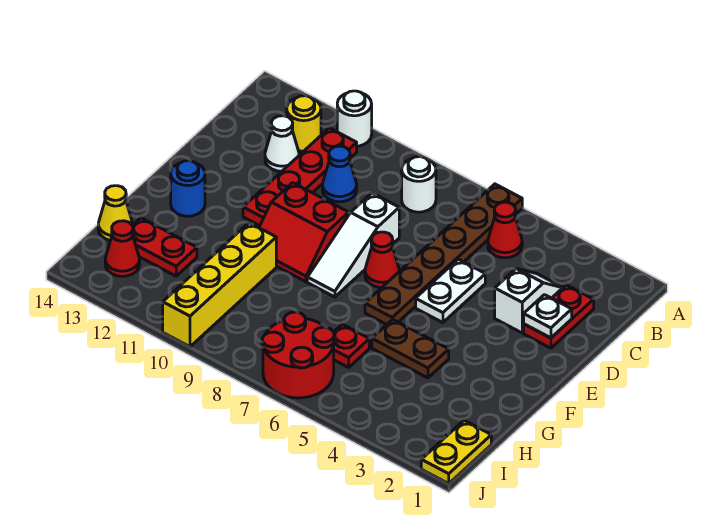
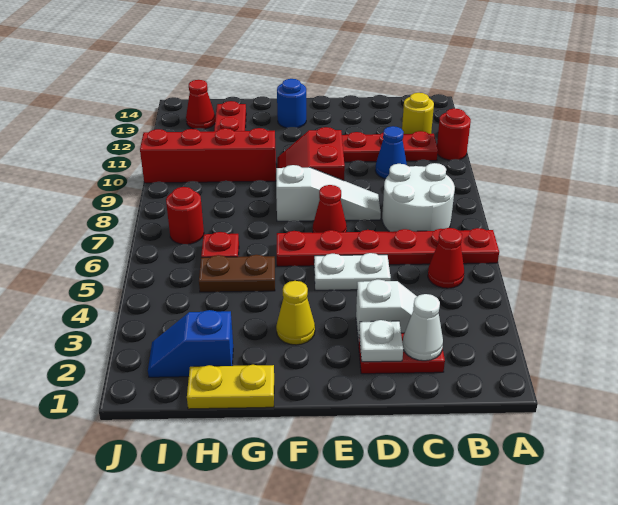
brown plate A6:F6 level 1 -> red plate A6:F6 level 1
white round brick A11 level 1 -> red round brick A11 level 1
white round brick B8 level 1 -> white round brick B7:C8 level 1
white cone C12 level 1 -> white cone C2 level 2
white slope D8:F8 level 1 top D -> white slope D8:F8 level 1 top F
brown plate G4:G5 level 1 -> brown plate G5:H5 level 1
yellow brick G10:J10 level 1 -> red brick G10:J10 level 1
none -> blue slope H2:I2 level 1 top H
yellow cone H14 level 1 -> yellow cone F3 level 1
yellow plate I1:J1 level 1 -> yellow plate G1:H1 level 1
red round brick I6:J7 level 1 -> red round brick I7 level 1

